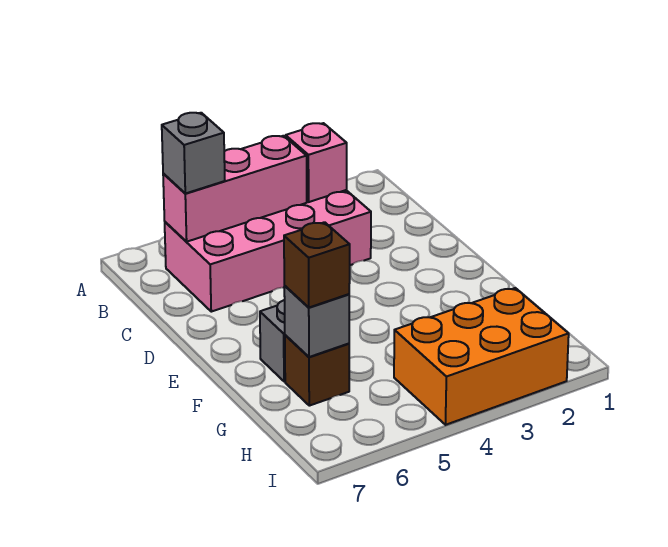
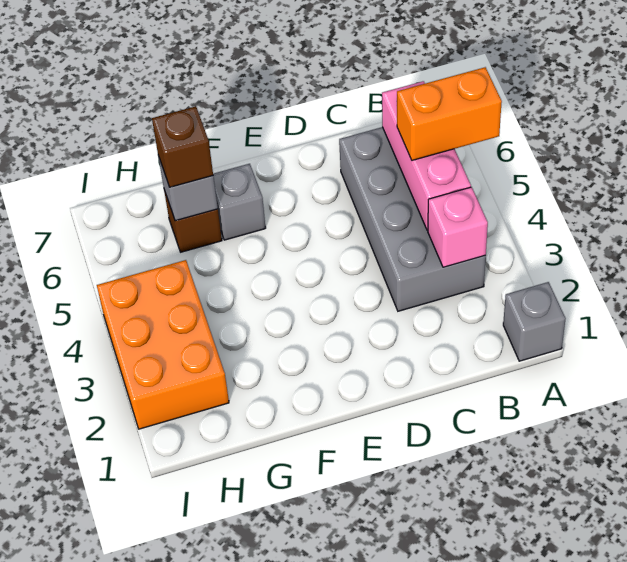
none -> orange brick A5:B5 level 3
pink brick B3:C6 level 1 -> grey brick B3:C6 level 1
grey brick B6 level 3 -> grey brick A1 level 1

